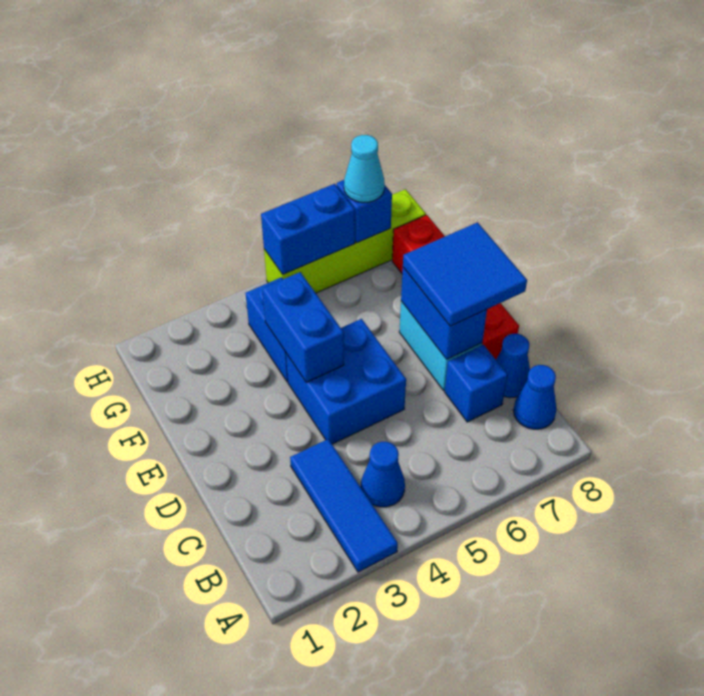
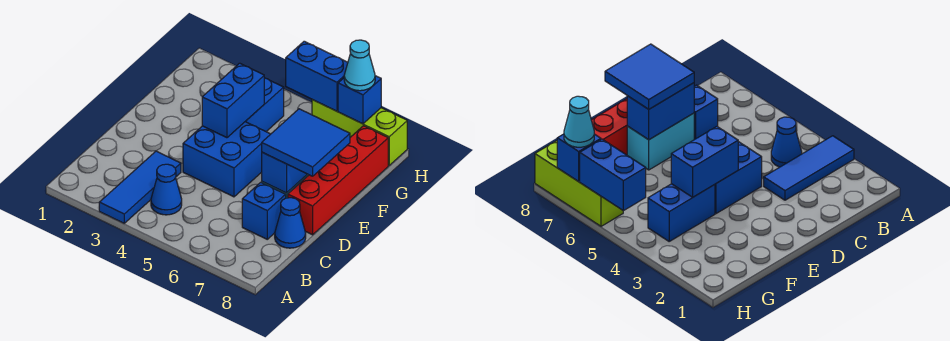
blue cone B8 level 1 -> none
lime brick H5:H8 level 1 -> lime brick H6:H8 level 1

